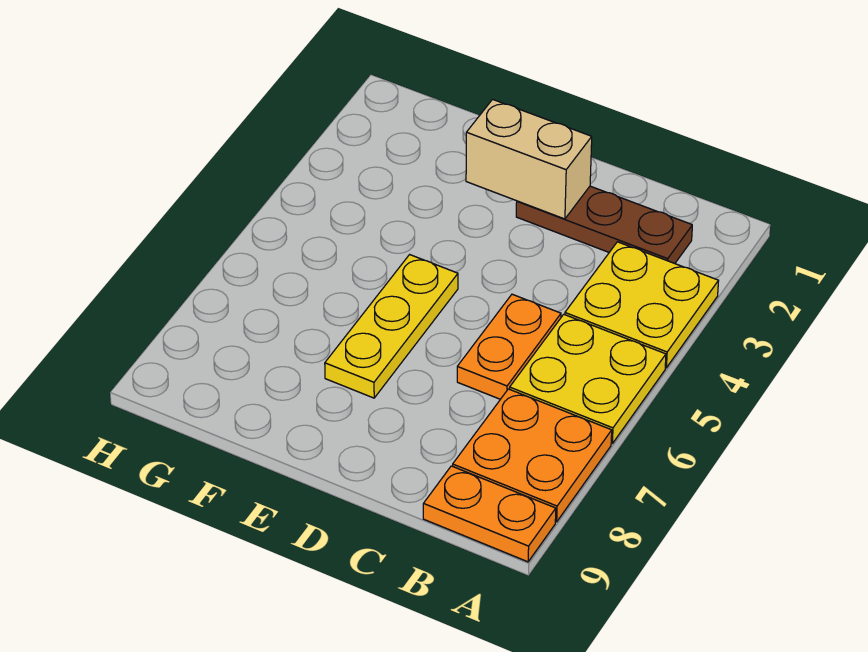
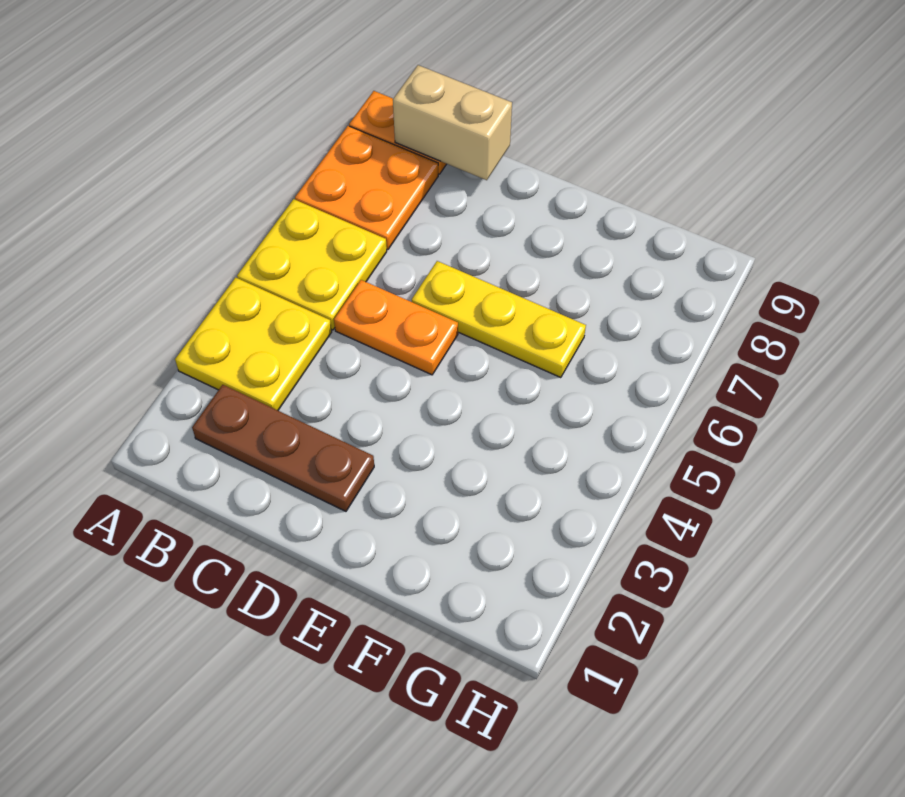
orange plate C5:C6 level 1 -> orange plate C5:D5 level 1
tan brick D2:E2 level 2 -> tan brick B9:C9 level 2
yellow plate E5:E7 level 1 -> yellow plate D6:F6 level 1

